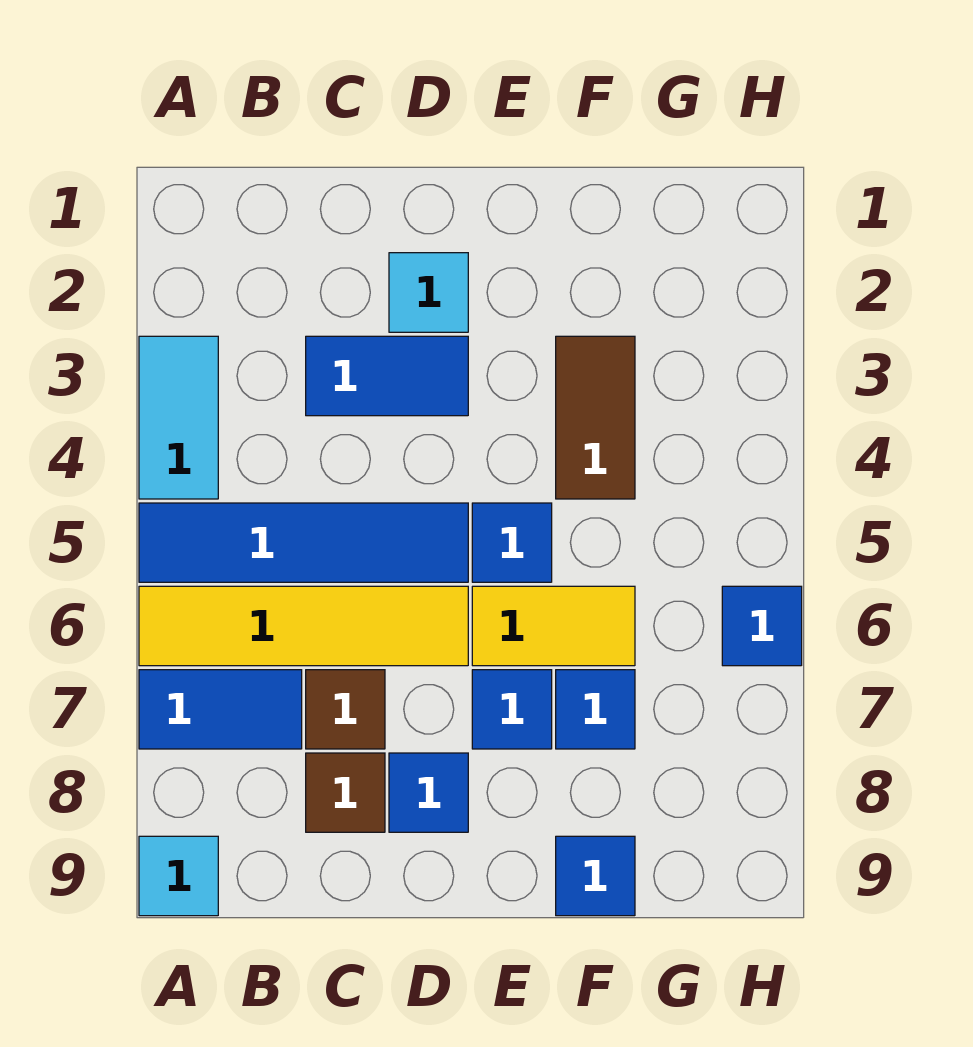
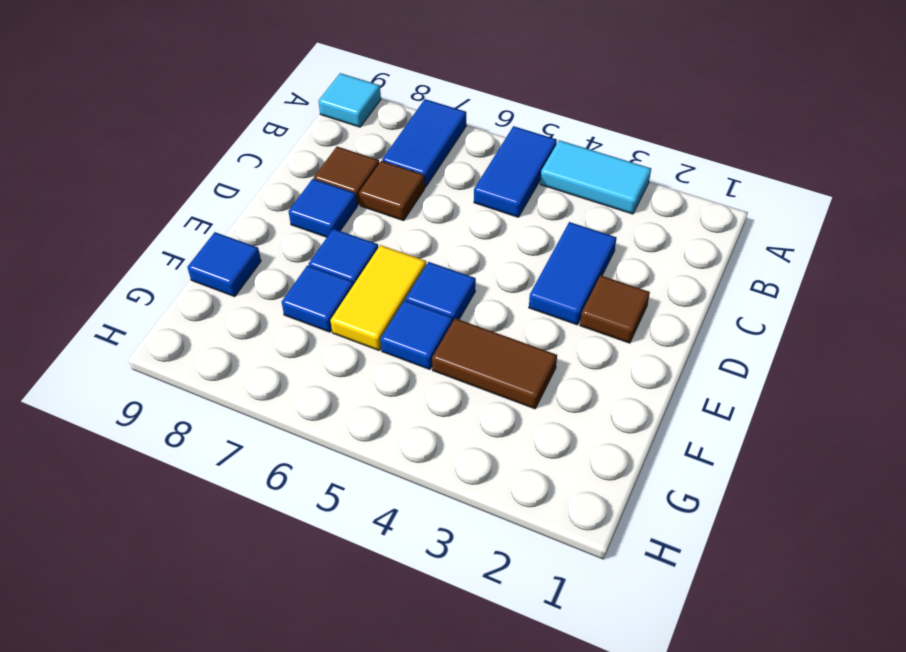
blue tile A5:D5 level 1 -> blue tile A5:B5 level 1
yellow tile A6:D6 level 1 -> none
cyan tile D2 level 1 -> brown tile D2 level 1
blue tile H6 level 1 -> blue tile F5 level 1

